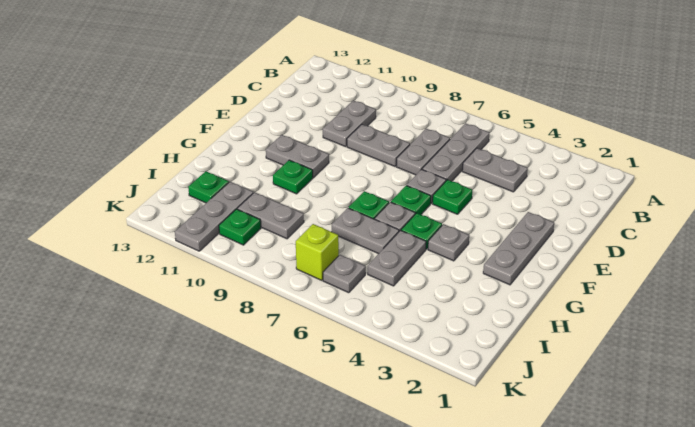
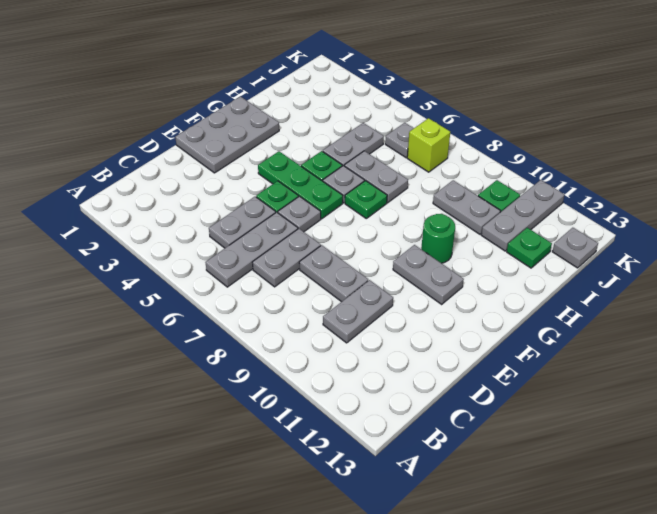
grey plate C4:C5 level 1 -> grey plate C5:D5 level 1
grey plate E2:G2 level 1 -> grey plate E1:G2 level 1
green plate F6 level 1 -> green plate F4:F6 level 1
grey plate G4 level 1 -> grey plate J13 level 1
green plate G10 level 1 -> green round brick G10 level 1

